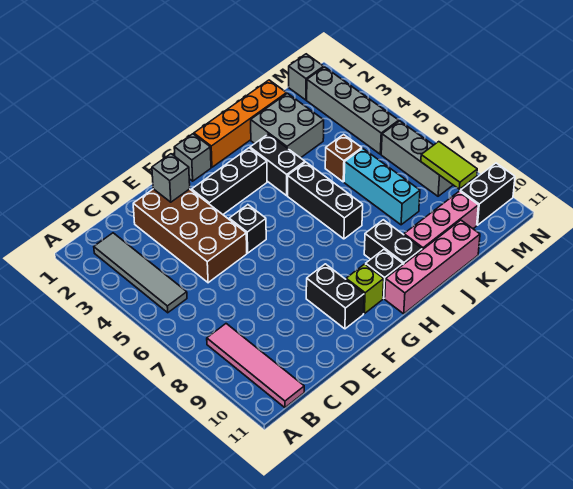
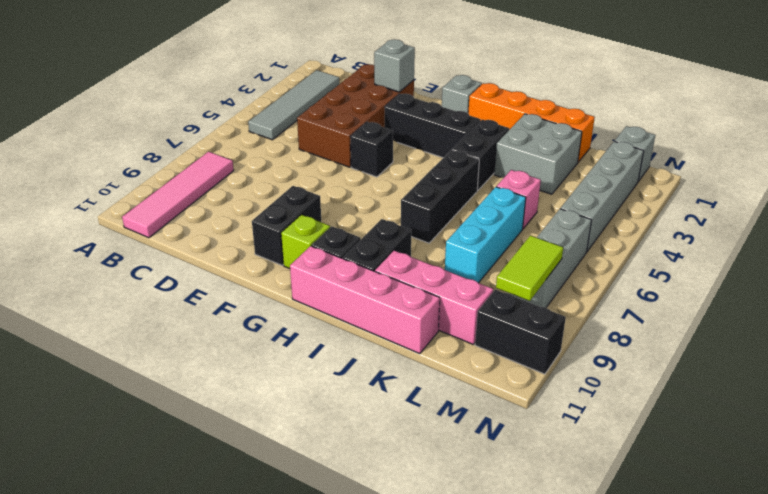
brown brick K5 level 1 -> pink brick K5 level 1

